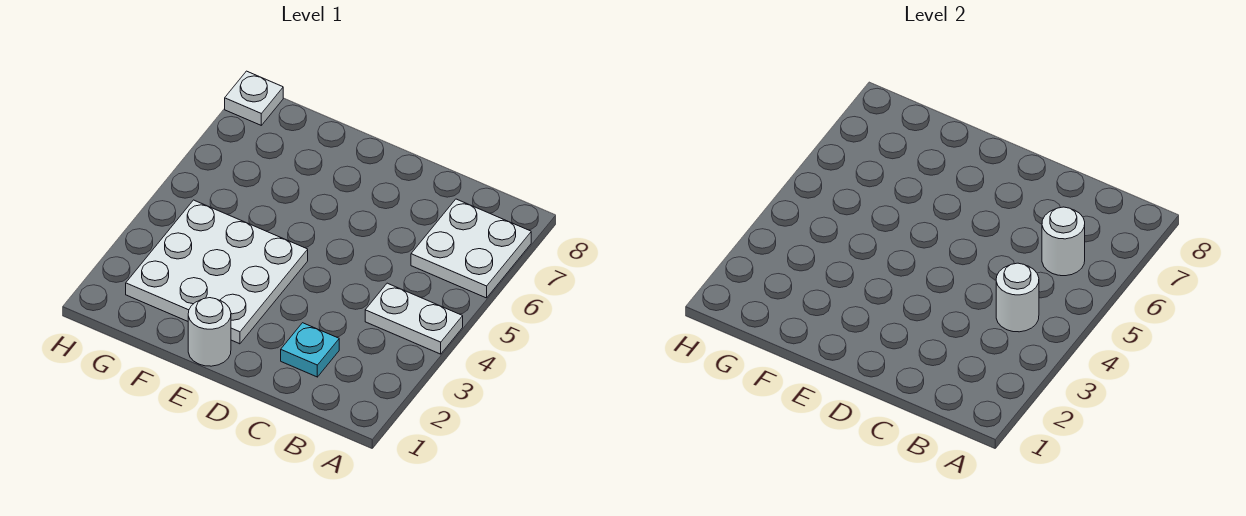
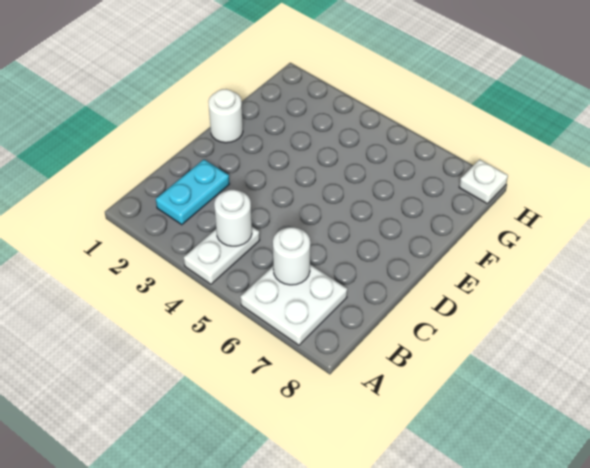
cyan plate C2 level 1 -> cyan plate B2:C2 level 1
white plate E2:G4 level 1 -> none

